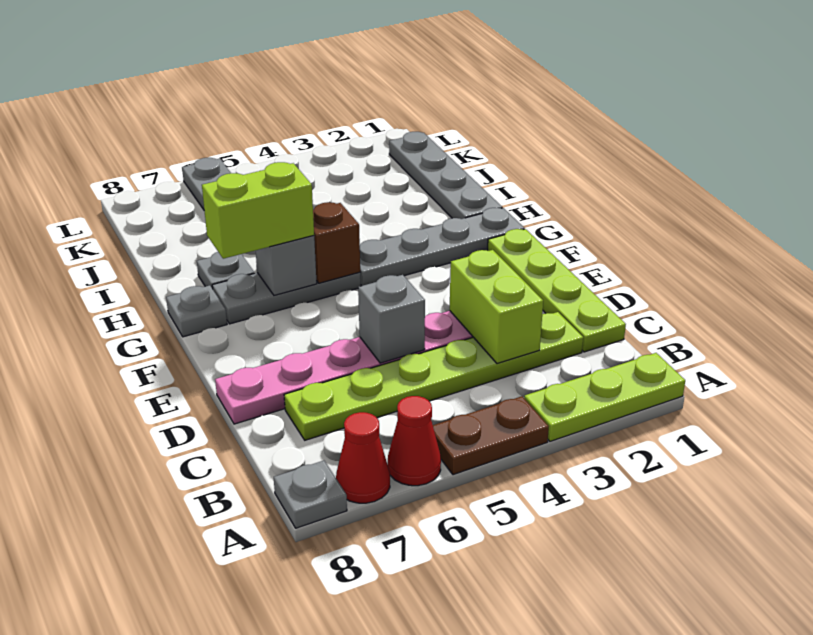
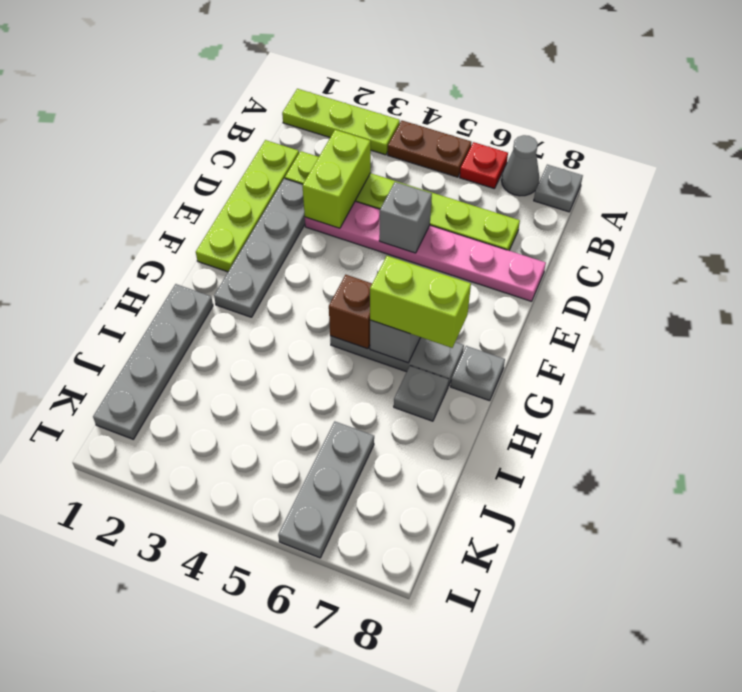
red cone A6 level 1 -> red plate A6 level 1
red cone A7 level 1 -> grey cone A7 level 1
grey plate G1:G4 level 1 -> grey plate D2:G2 level 1

